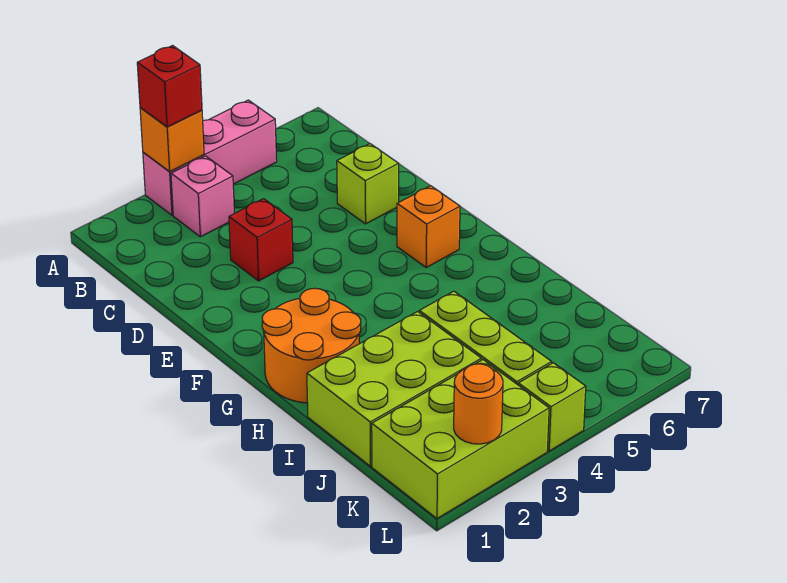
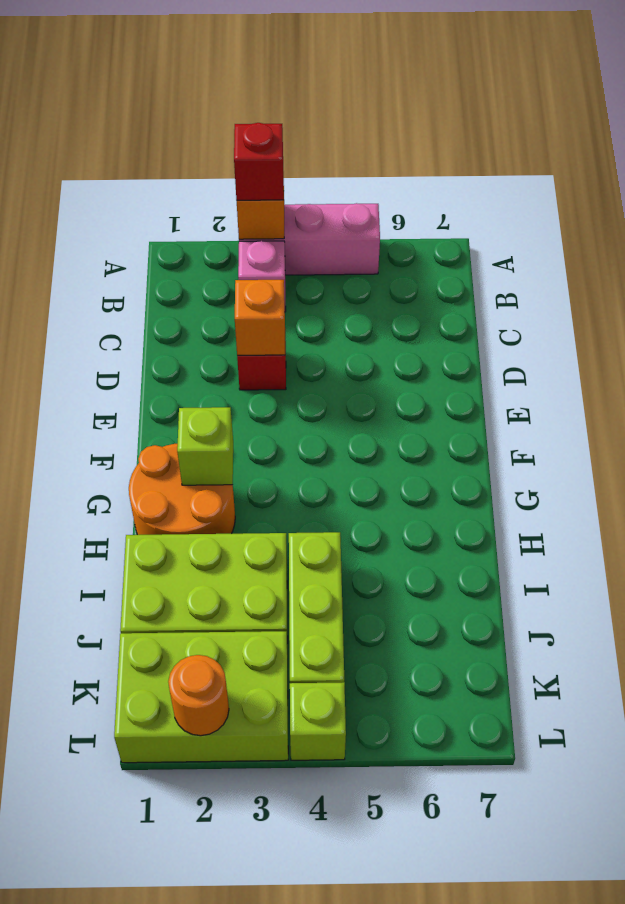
lime brick D6 level 1 -> lime brick G2 level 2
orange brick F6 level 1 -> orange brick D3 level 2

